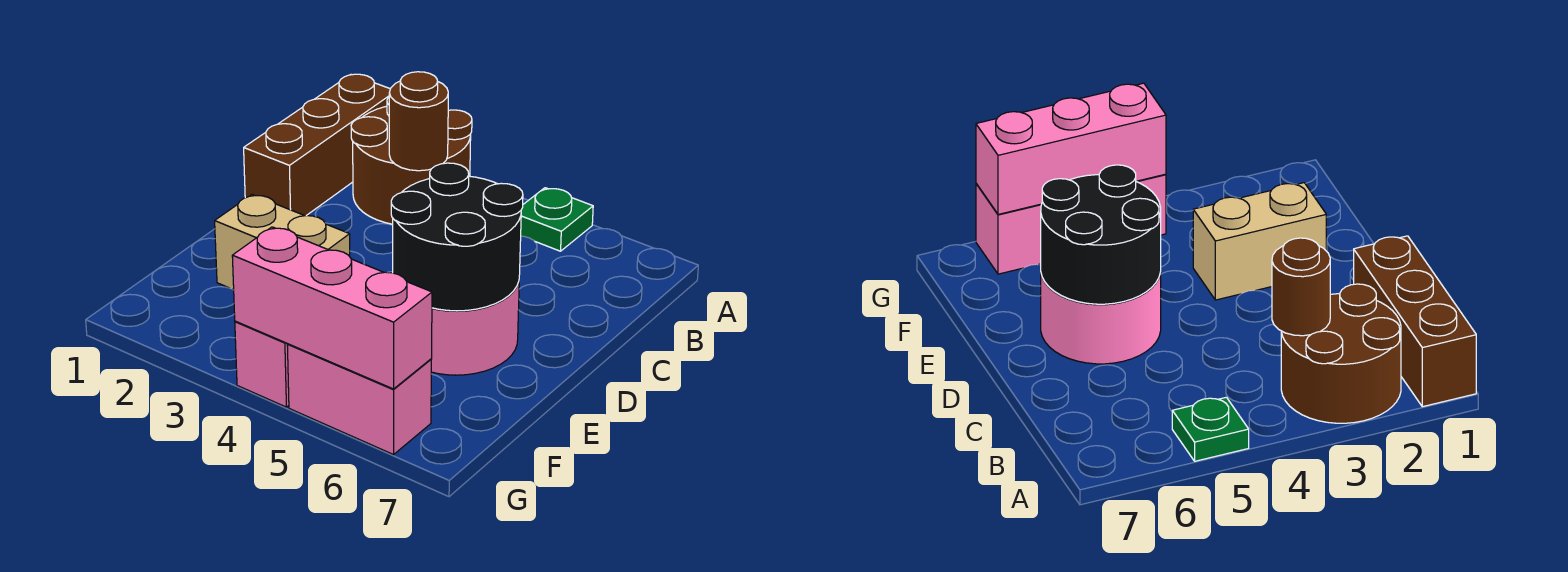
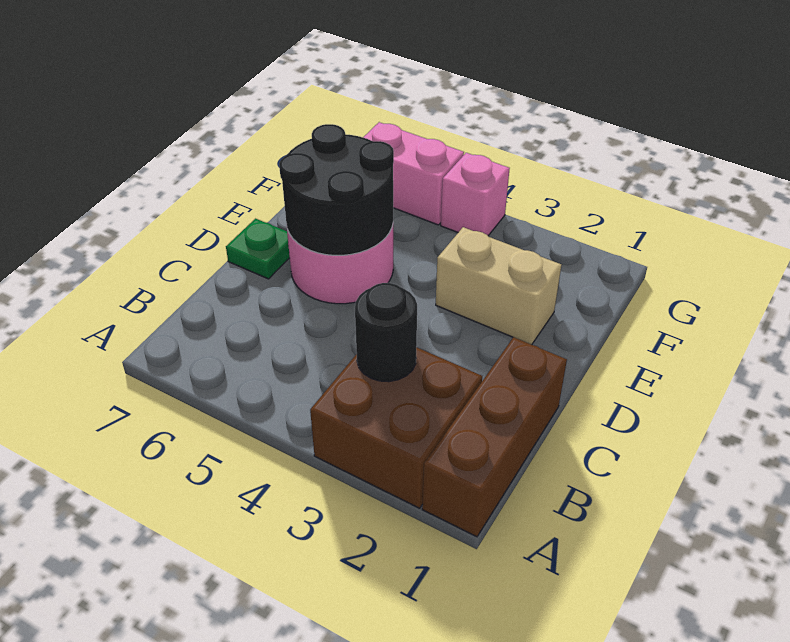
brown round brick A2:B3 level 1 -> brown brick A2:B3 level 1
green plate A5 level 1 -> green plate D7 level 1
brown round brick B3 level 2 -> black round brick B3 level 2
pink brick G4:G6 level 2 -> none

